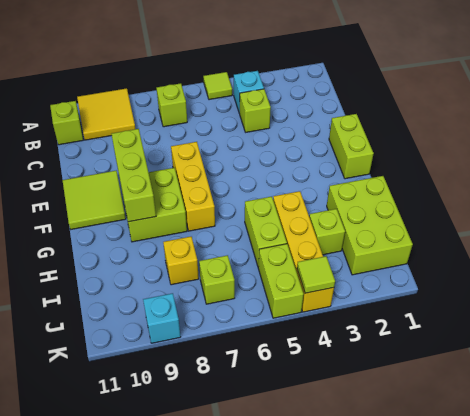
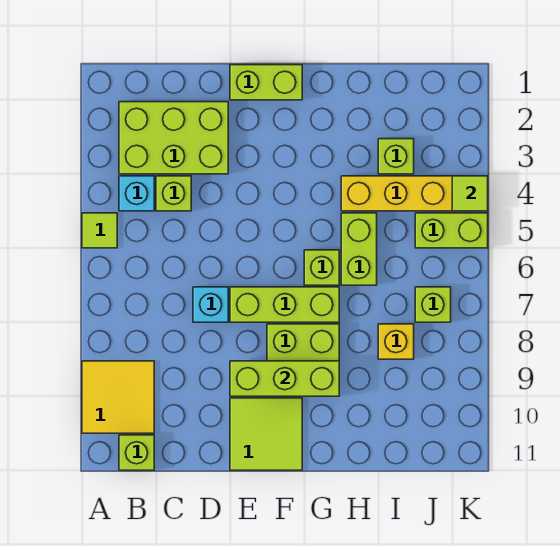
lime brick B7 level 1 -> lime brick G6 level 1
yellow brick E7:G7 level 1 -> lime brick E7:G7 level 1
lime brick H1:J2 level 1 -> lime brick B2:D3 level 1
lime brick H5:I5 level 1 -> lime brick H5:H6 level 1
cyan brick K9 level 1 -> cyan brick D7 level 1

